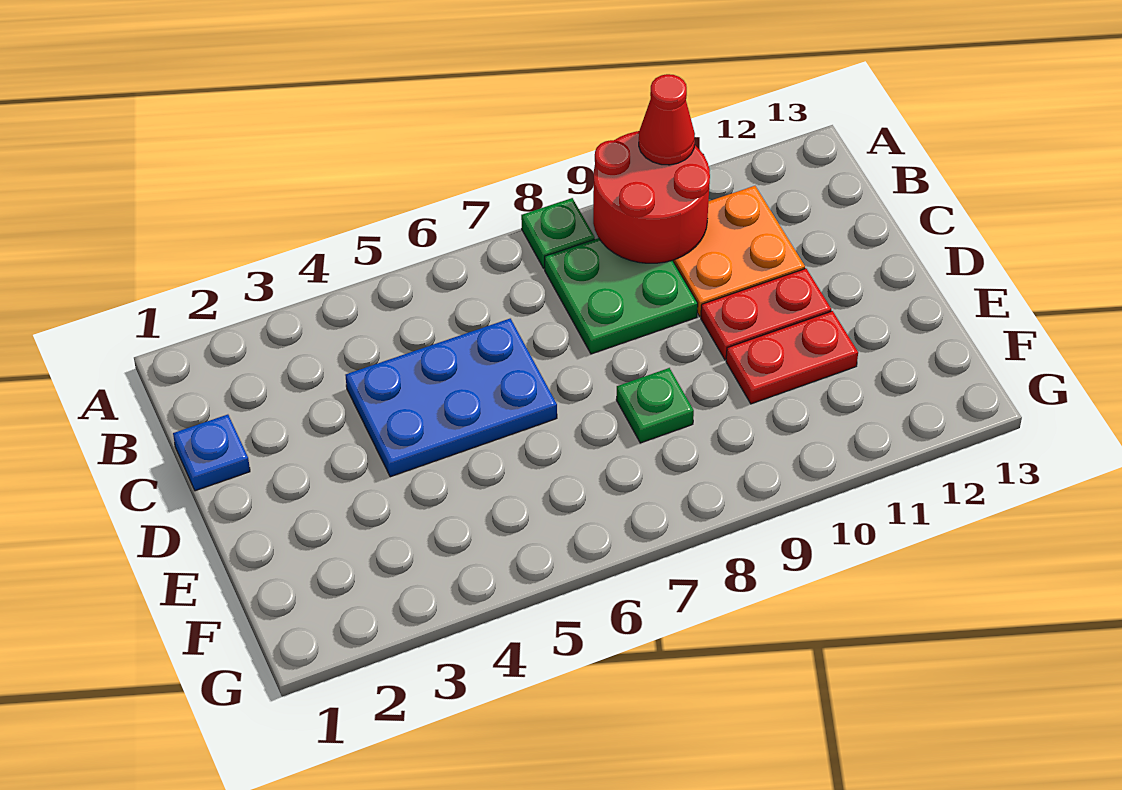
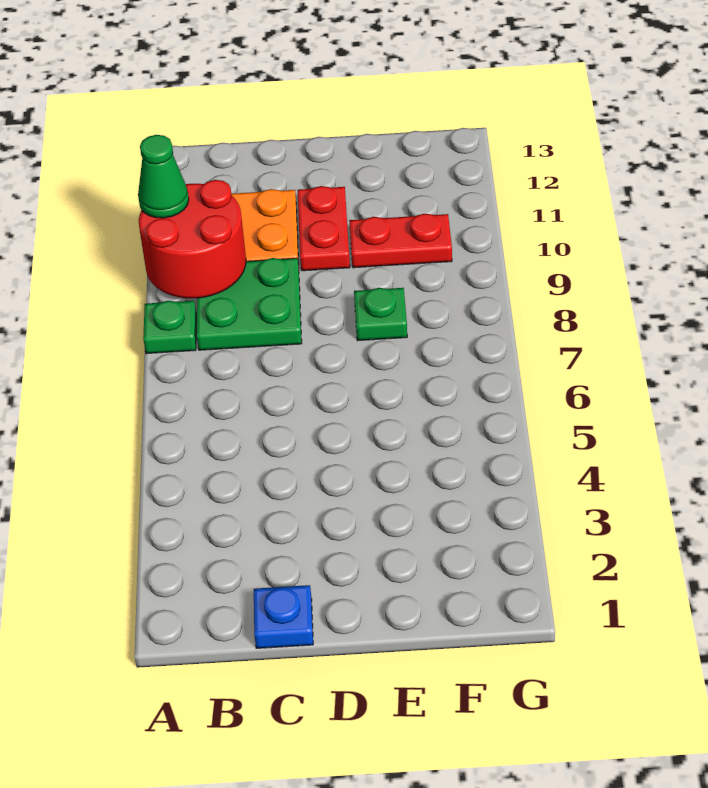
red cone A10 level 3 -> green cone A10 level 3
blue plate C4:D6 level 1 -> none
red plate E10:E11 level 1 -> red plate E10:F10 level 1

